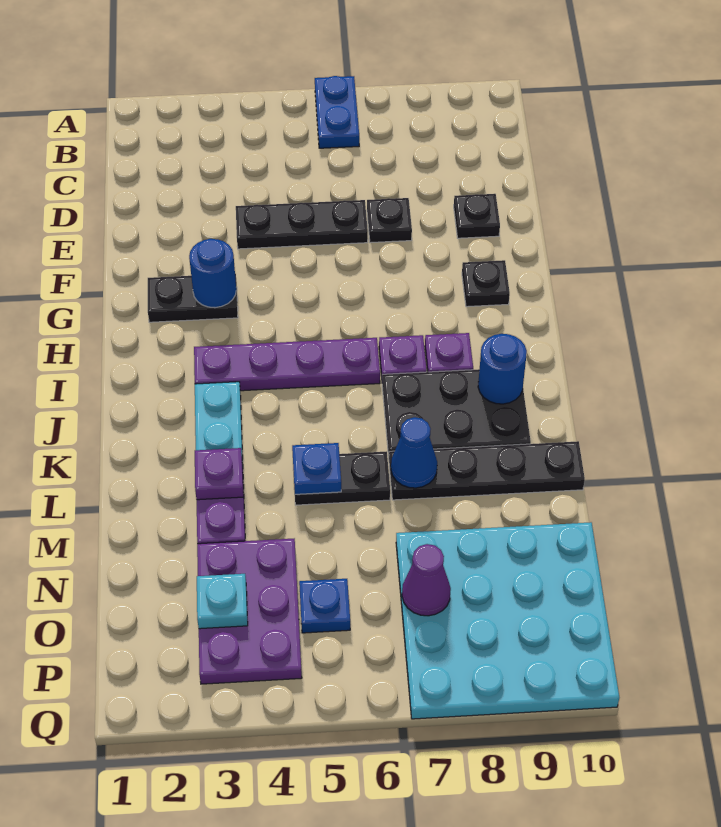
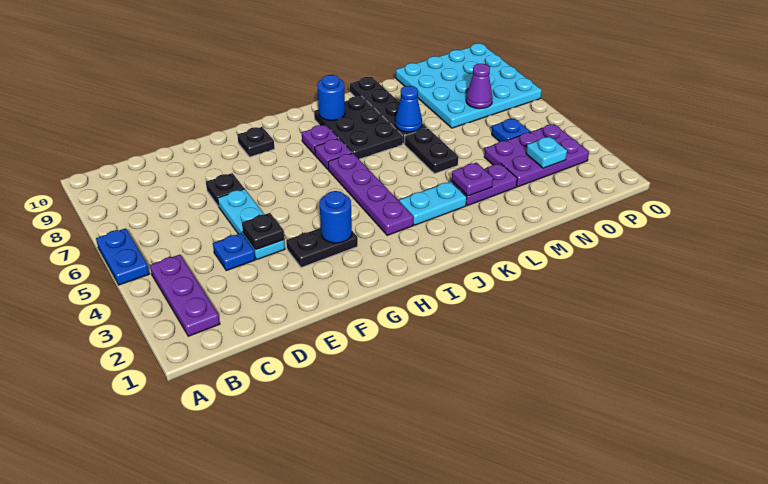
blue plate A6:B6 level 1 -> blue plate A5:A6 level 1
none -> purple plate B2:B4 level 1
black plate E4:E6 level 1 -> cyan plate E4:E6 level 1
black plate E9 level 1 -> black plate E4 level 2
black plate G2:G3 level 1 -> black plate F3:G3 level 1
blue plate L5 level 2 -> blue plate D4 level 1

